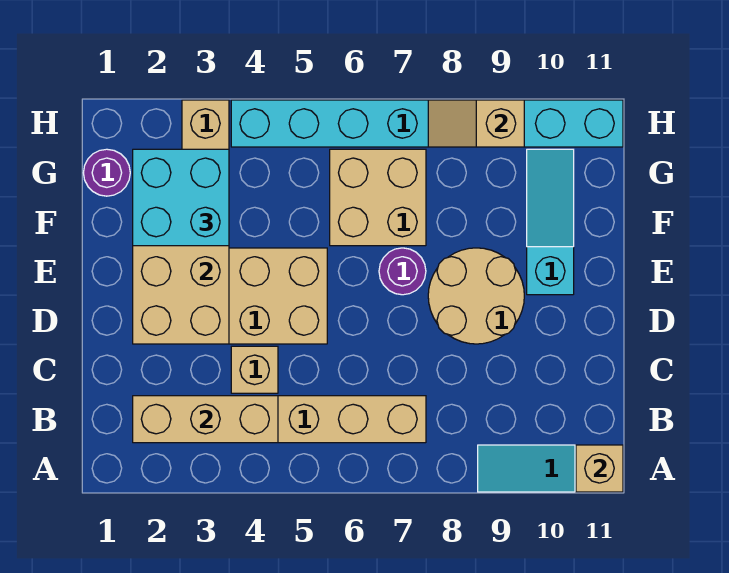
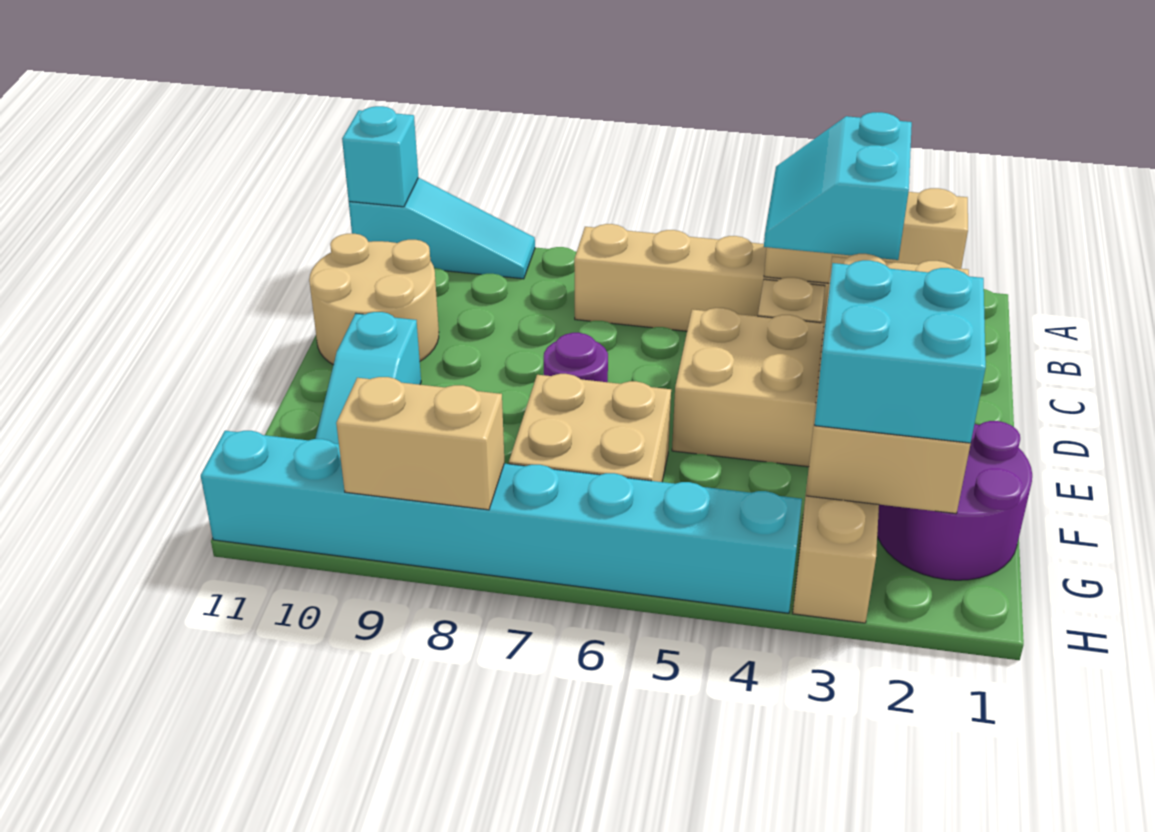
tan brick A11 level 2 -> cyan brick A11 level 2
none -> cyan slope B3:C4 level 3 top 3
tan round brick D8:E9 level 1 -> tan round brick C10:D11 level 1
purple round brick G1 level 1 -> purple round brick F1:G2 level 1
tan slope H8:H9 level 2 top 9 -> tan brick H8:H9 level 2

